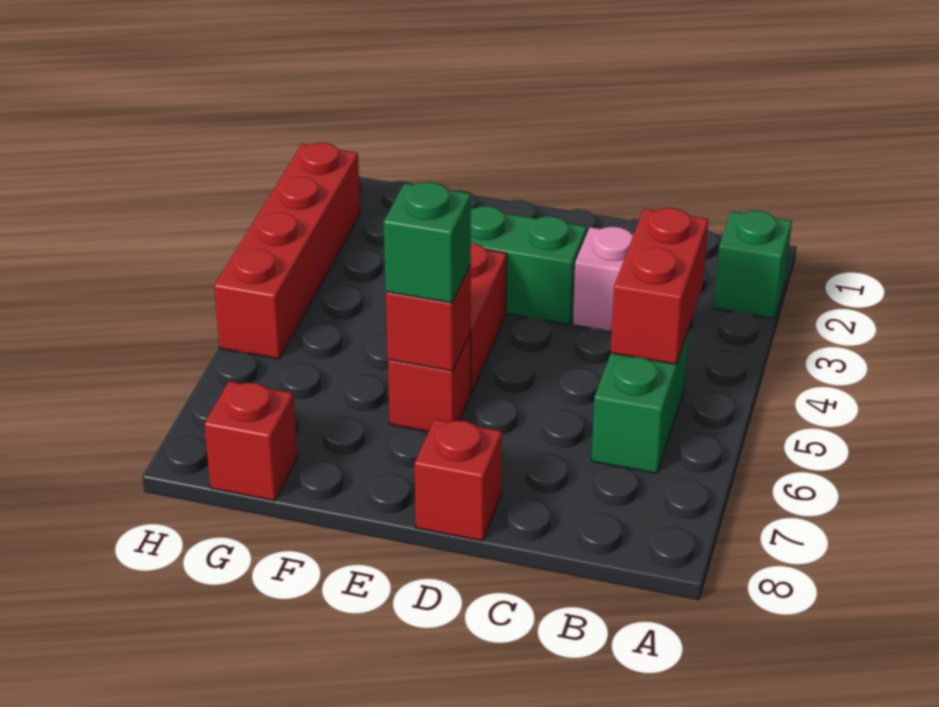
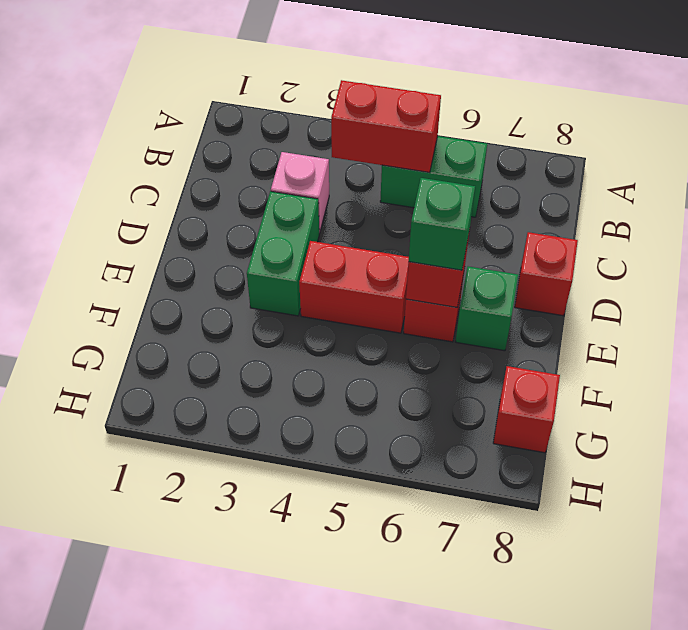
green brick A2 level 1 -> green brick E7 level 1
red brick H2:H5 level 1 -> none

